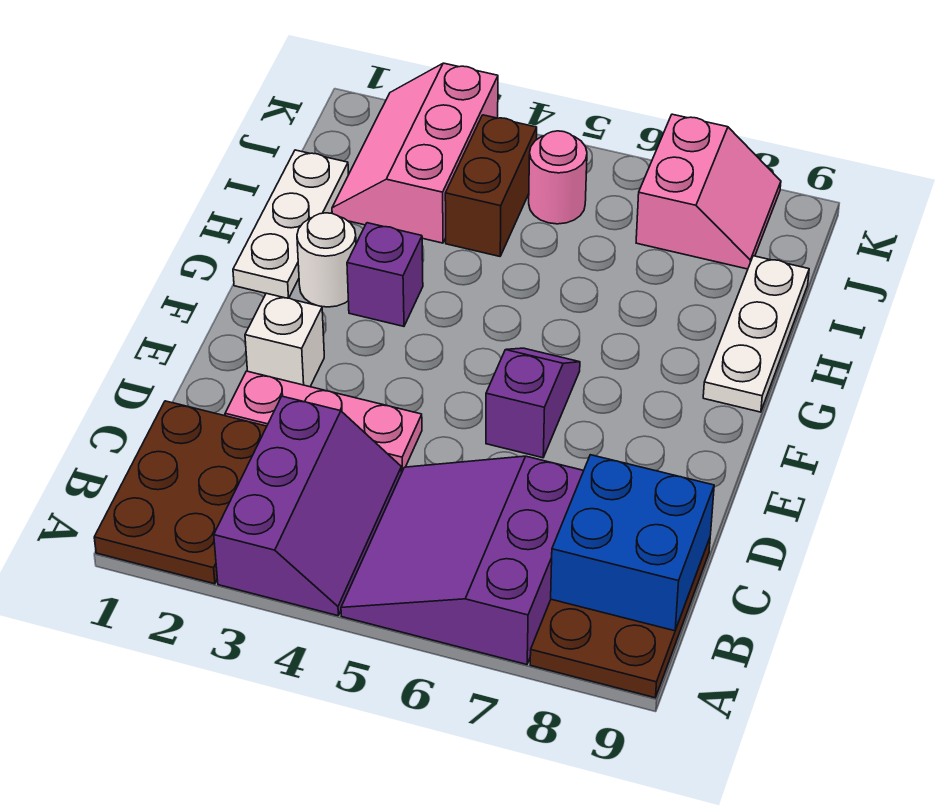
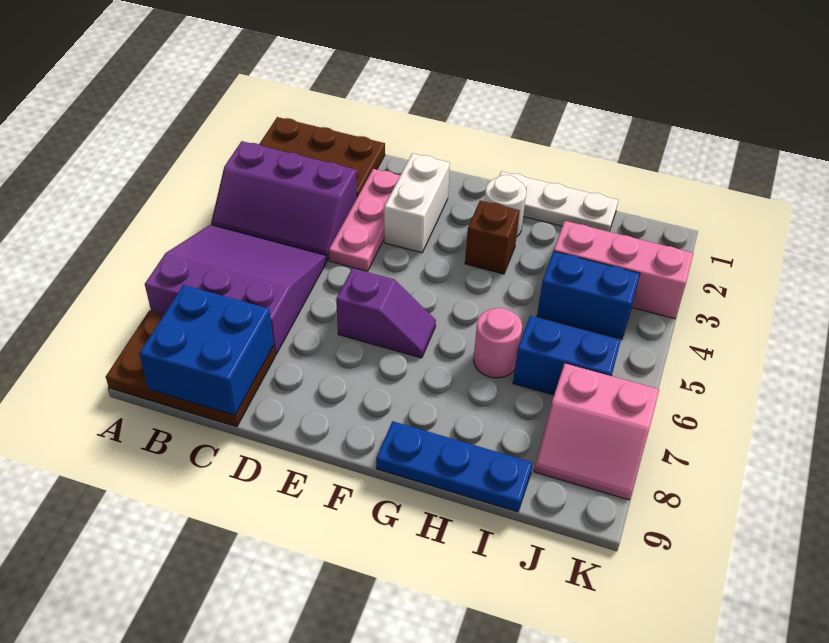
white brick E2 level 1 -> white brick E2:E3 level 1
purple brick G3 level 1 -> brown brick G3 level 1
white plate G9:I9 level 1 -> blue plate G9:I9 level 1
brown brick I4:J4 level 1 -> blue brick I4:J4 level 1
none -> blue brick I6:J6 level 1
pink round brick J5 level 1 -> pink round brick H6 level 1

